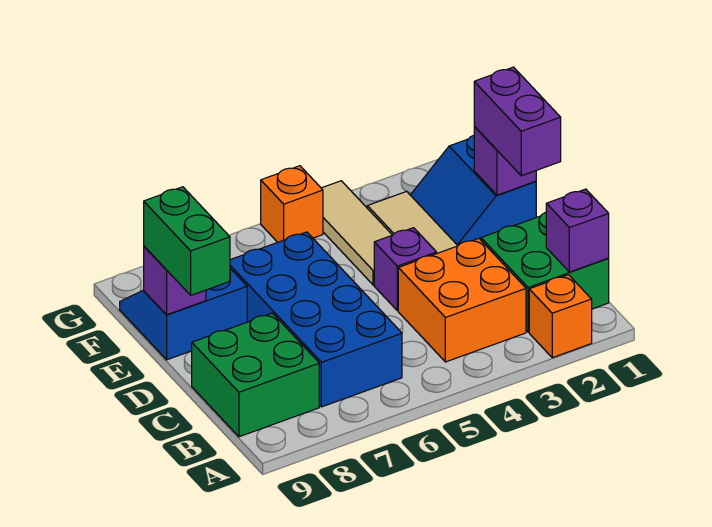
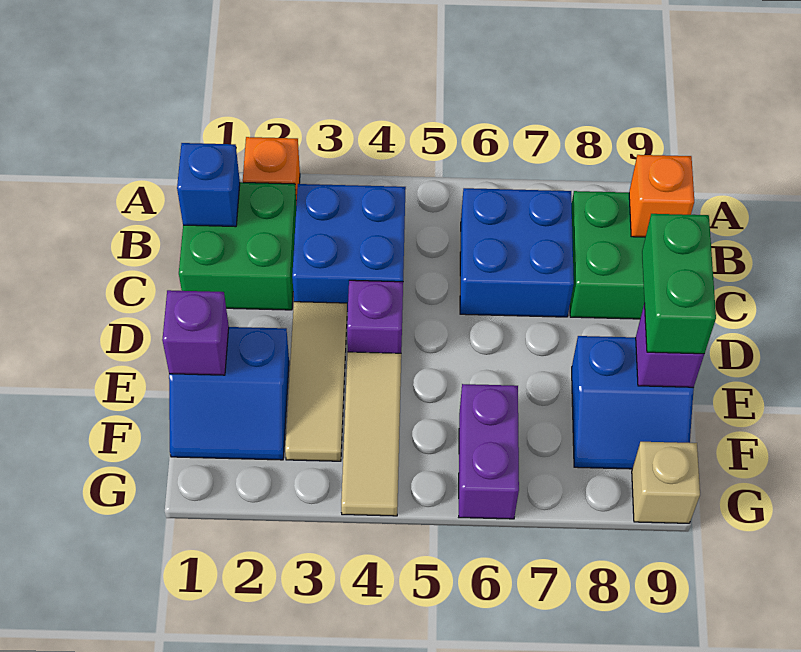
purple brick B1 level 2 -> blue brick B1 level 2
orange brick B3:C4 level 1 -> blue brick B3:C4 level 1
blue brick B6:E7 level 1 -> blue brick B6:C7 level 1
purple brick D1:E1 level 3 -> purple brick F6:G6 level 1
blue slope E1:F2 level 1 top 1 -> blue slope E1:F2 level 1 top E
orange brick G5 level 1 -> orange brick B9 level 2
none -> tan brick G9 level 1

